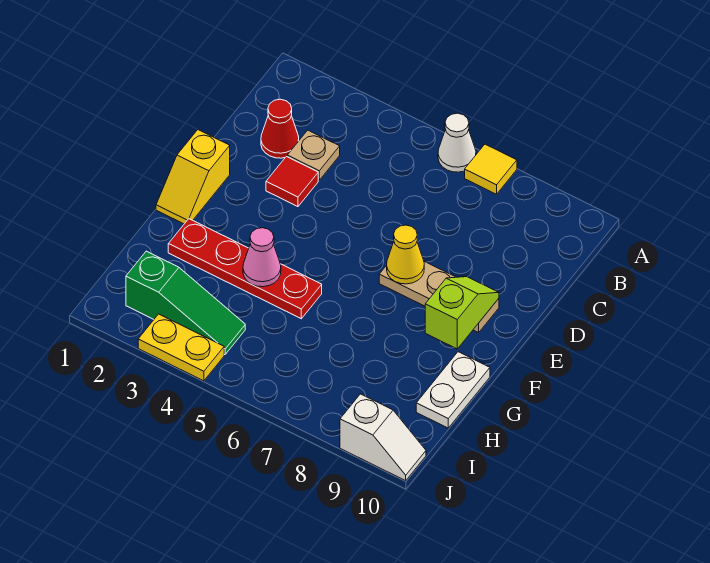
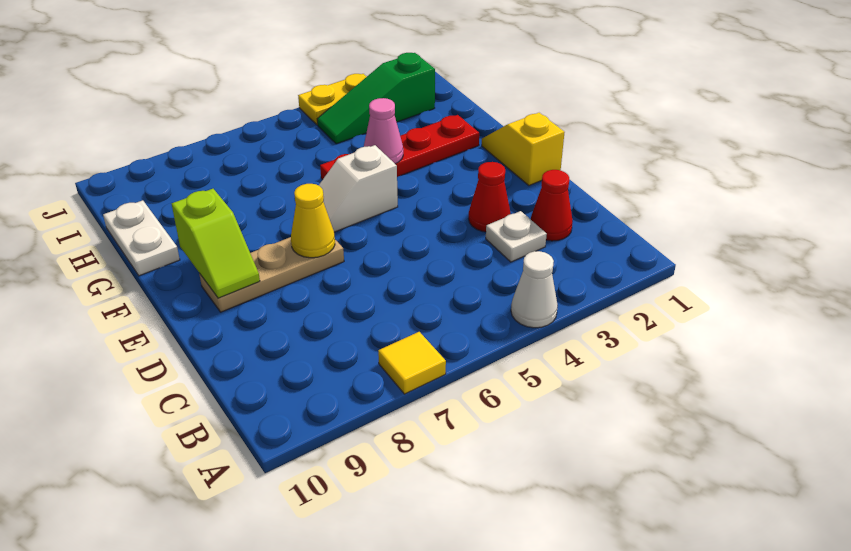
white cone A6 level 1 -> white cone A4 level 1
tan plate C3 level 1 -> white plate C3 level 1
red tile D3 level 1 -> red cone D3 level 1
white slope J9:J10 level 1 top 9 -> white slope F5:F6 level 1 top 5

